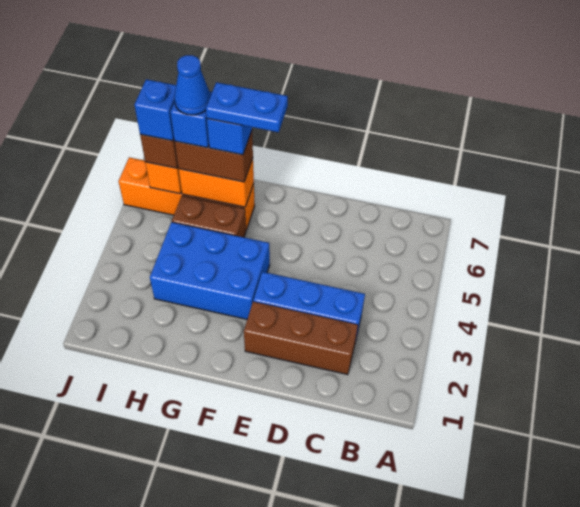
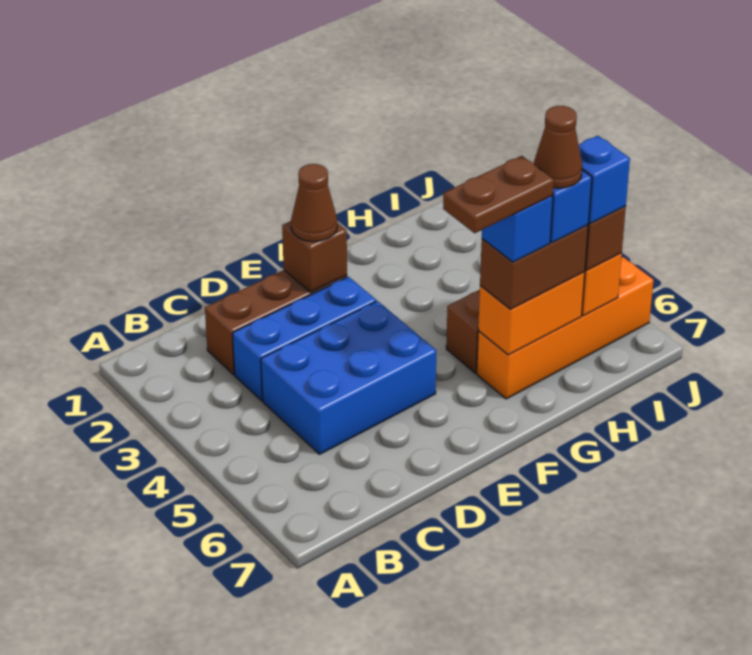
none -> brown brick E2 level 2
none -> brown cone E2 level 3
blue brick F3:H4 level 1 -> blue brick C4:E5 level 1
blue plate F6:G6 level 5 -> brown plate F6:G6 level 5
blue cone H6 level 5 -> brown cone H6 level 5

